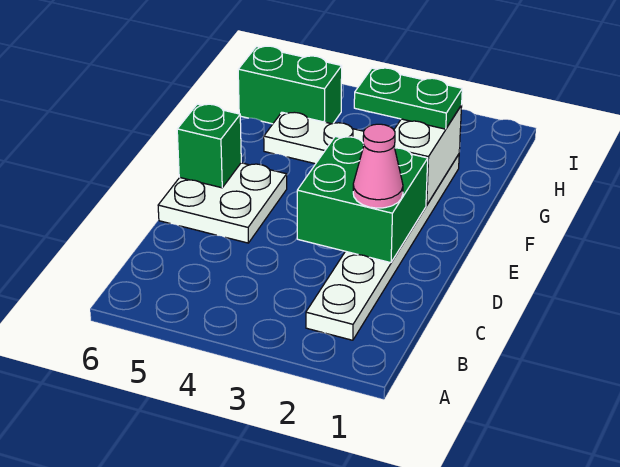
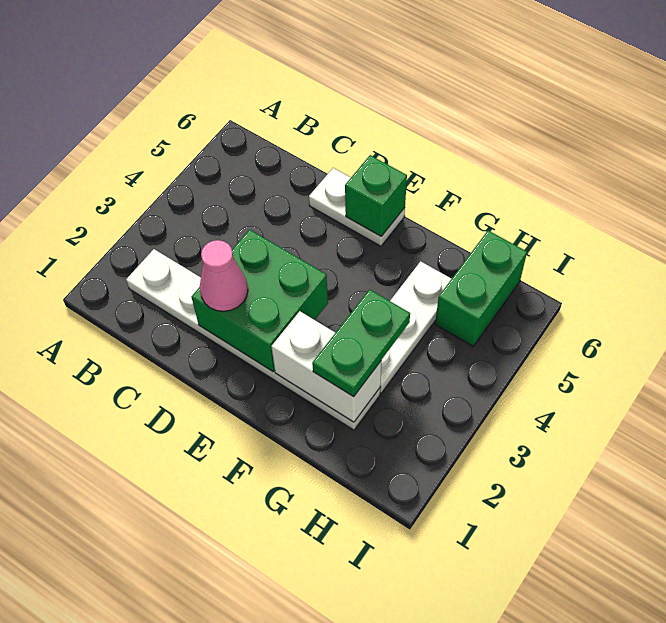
white plate D5:E6 level 1 -> white plate D6:E6 level 1

